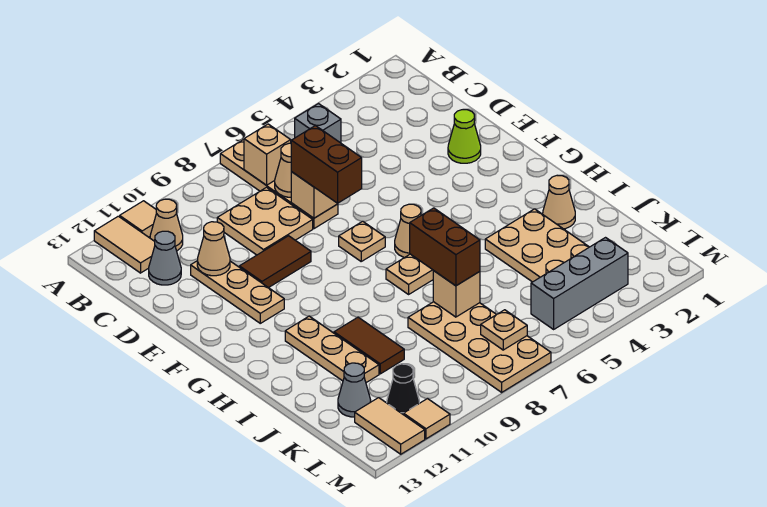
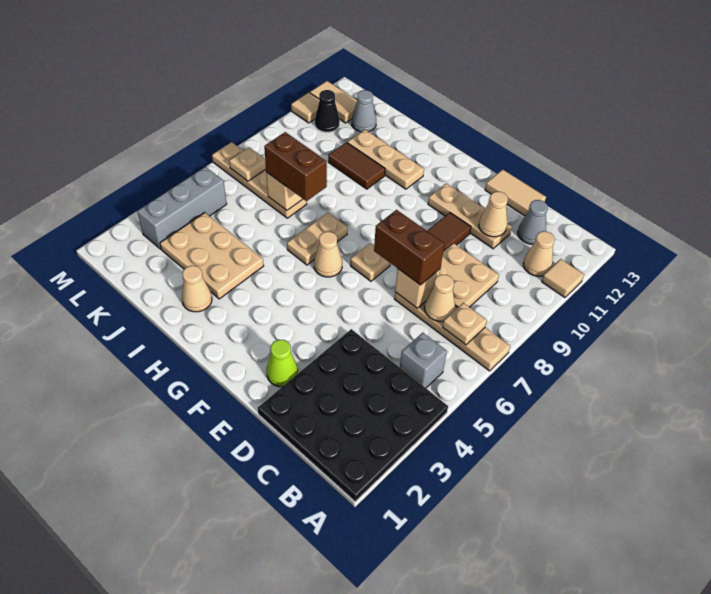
none -> black plate A1:D4 level 1
tan tile A12:B12 level 1 -> tan tile D13:E13 level 1
tan brick B7 level 2 -> tan plate B7 level 2
tan plate J7:M8 level 1 -> tan plate J7:M7 level 1

